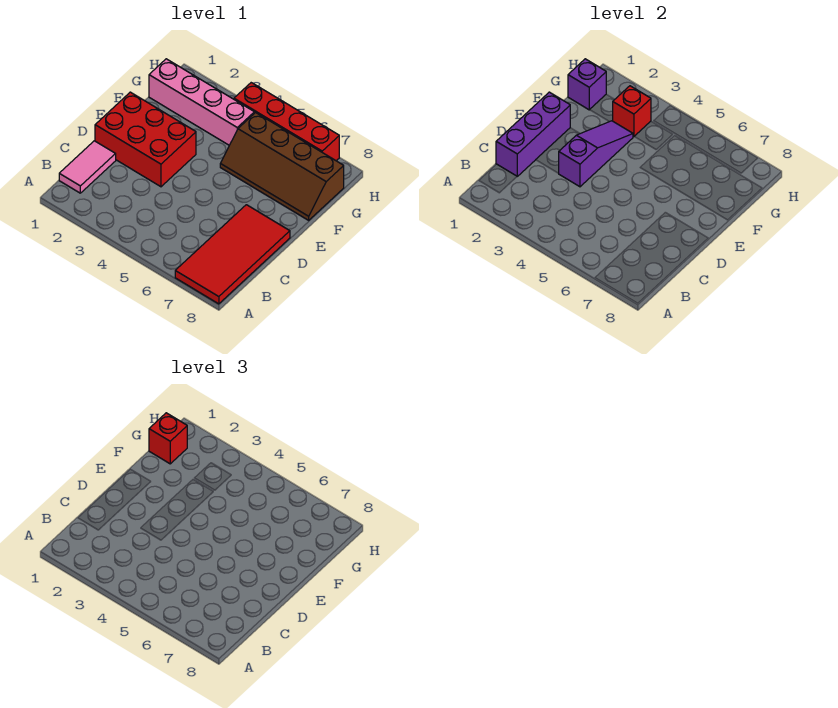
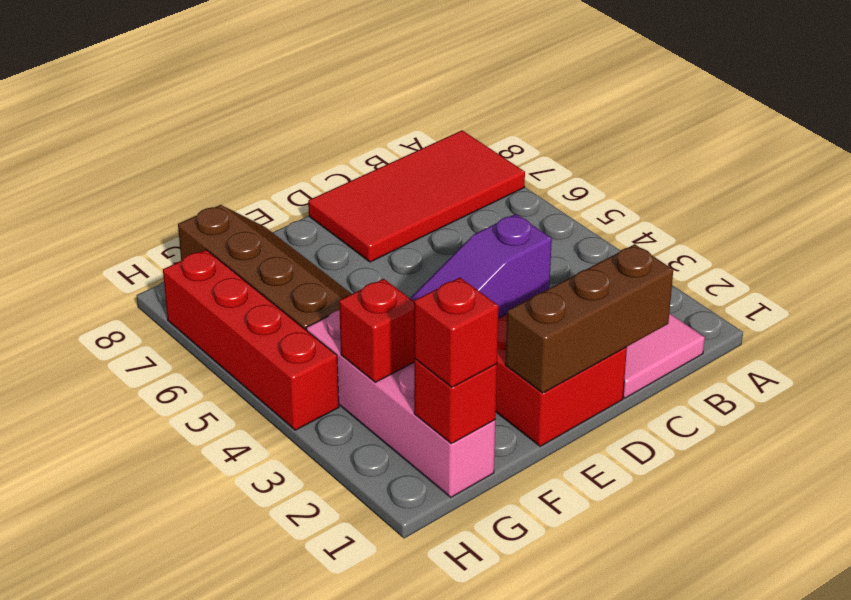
purple brick C1:E1 level 2 -> brown brick C1:E1 level 2
purple brick G1 level 2 -> red brick G1 level 2

